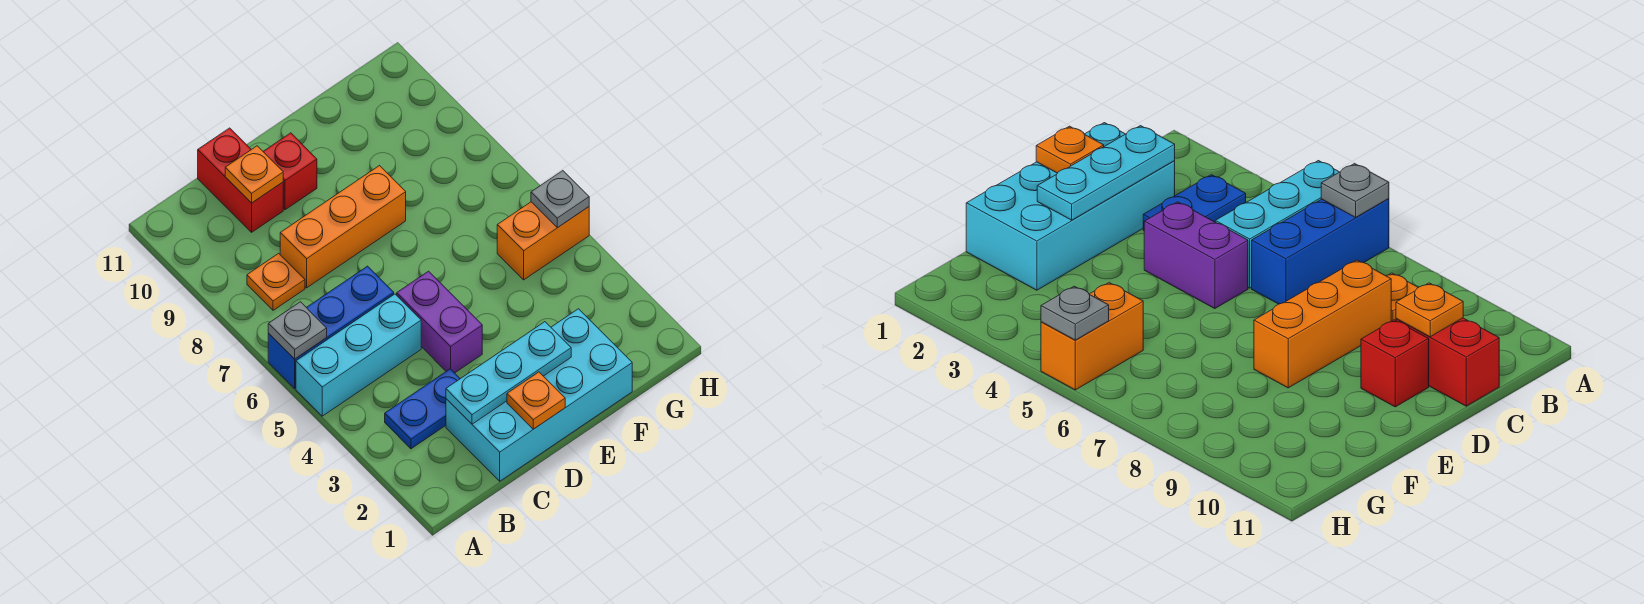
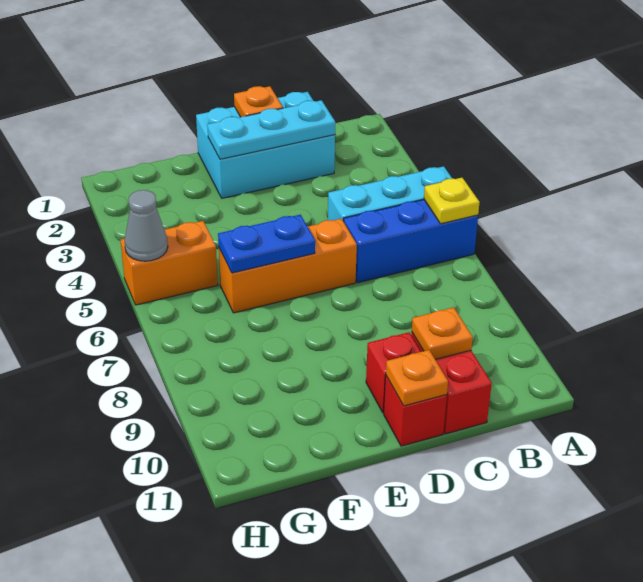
grey plate A6 level 2 -> yellow plate A6 level 2
blue plate B3:C3 level 1 -> blue plate E6:F6 level 2
orange plate B8 level 1 -> orange plate D11 level 2
cyan brick C1:F2 level 1 -> cyan brick C1:E2 level 1
orange brick C8:E8 level 1 -> orange brick D6:F6 level 1
purple brick D4:D5 level 1 -> none
none -> red brick D11 level 1
grey plate H5 level 2 -> grey cone H5 level 2

